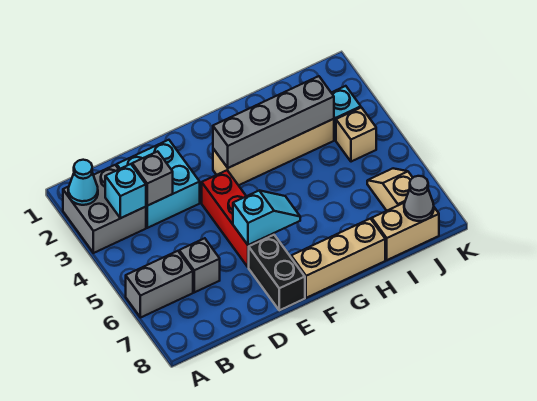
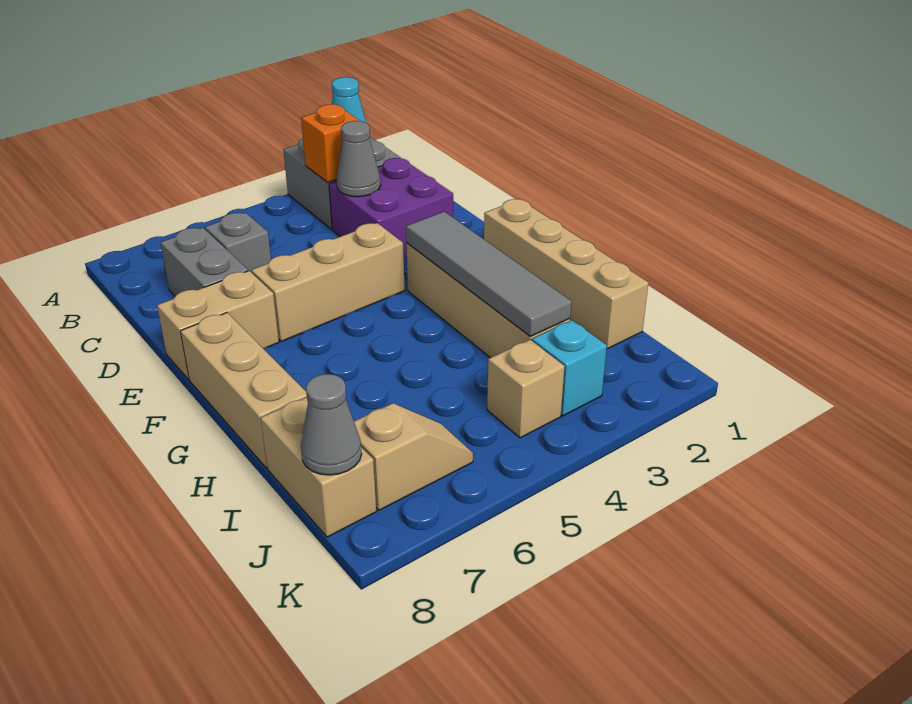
grey brick A6:B6 level 1 -> grey brick C7:D7 level 1
cyan brick B3 level 2 -> orange brick B3 level 2
cyan brick C2:D3 level 1 -> purple brick C2:D3 level 1
grey brick C3 level 2 -> grey cone C3 level 2
red brick E4:E6 level 1 -> tan brick E4:E6 level 1
cyan slope E6:F6 level 2 top E -> none
black brick E7:E8 level 1 -> tan brick E7:E8 level 1
none -> tan brick F1:I1 level 1
grey brick F3:I3 level 2 -> grey tile F3:I3 level 2

